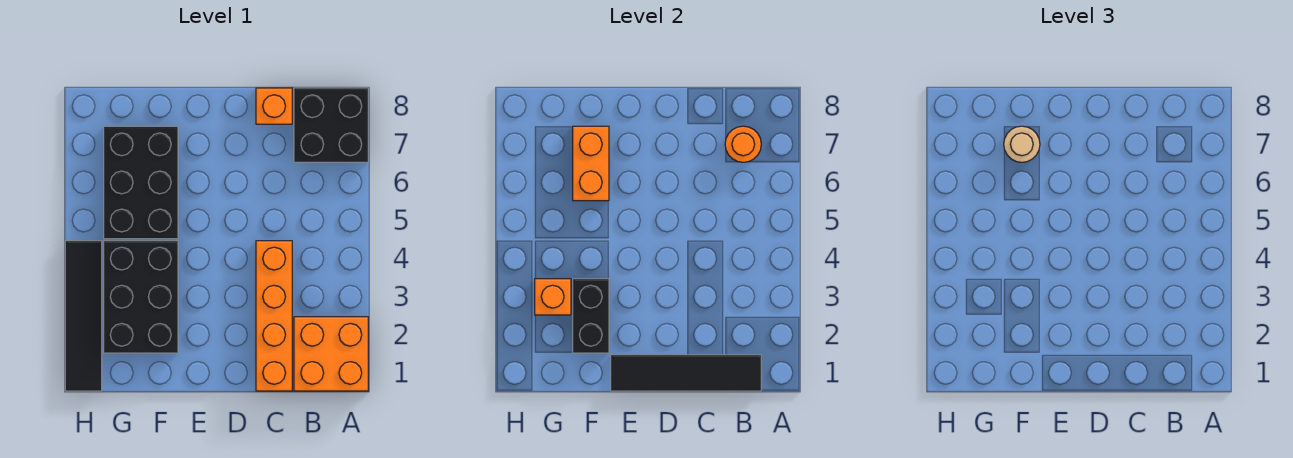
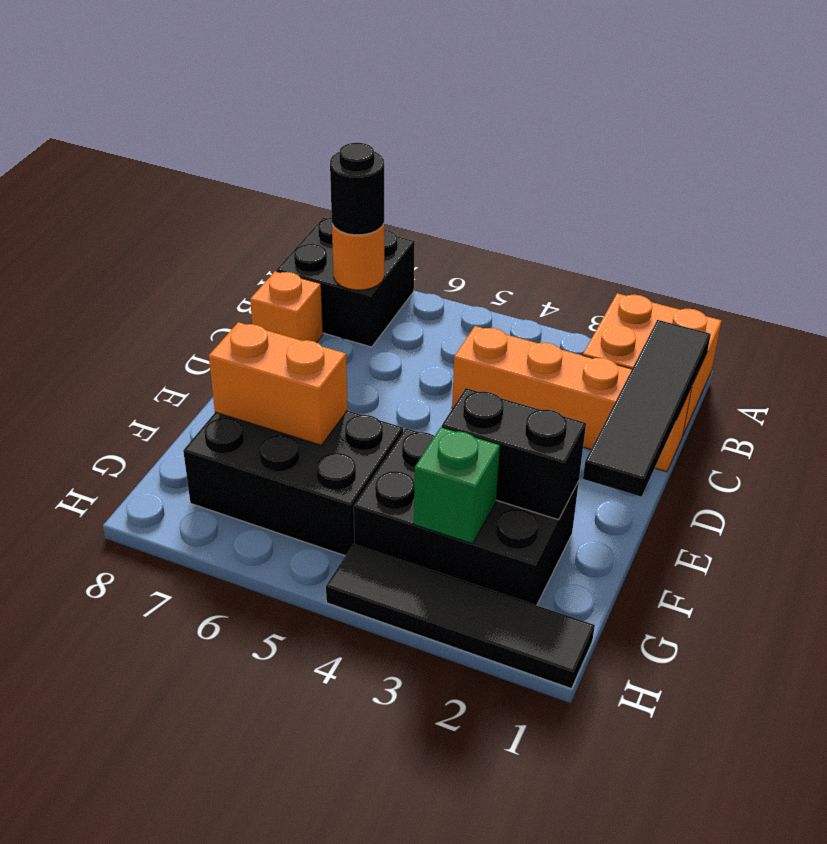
none -> black round brick B7 level 3
tan round brick F7 level 3 -> none
orange brick G3 level 2 -> green brick G3 level 2

